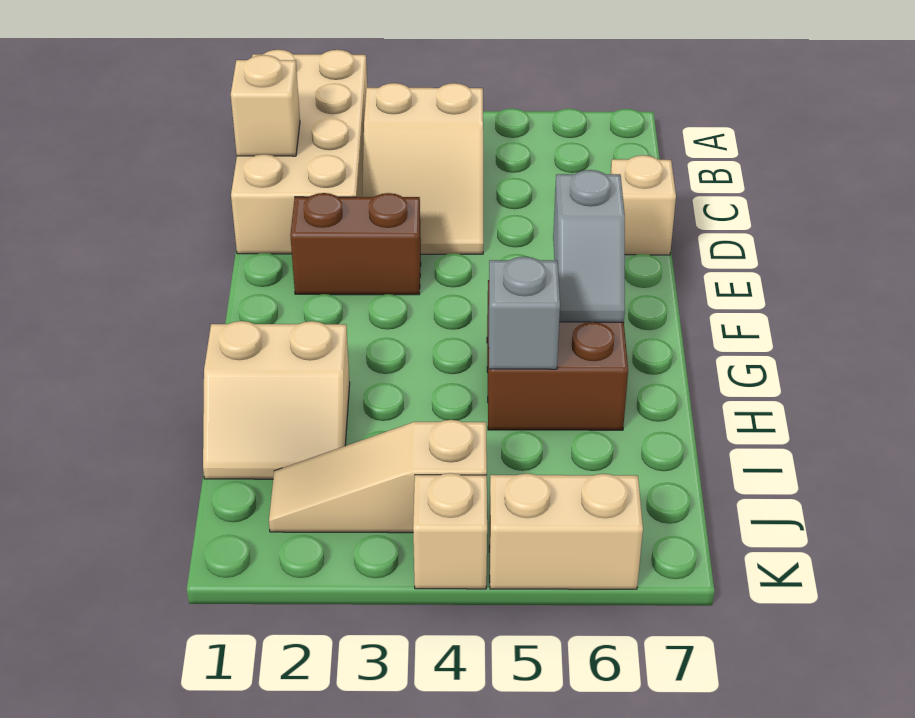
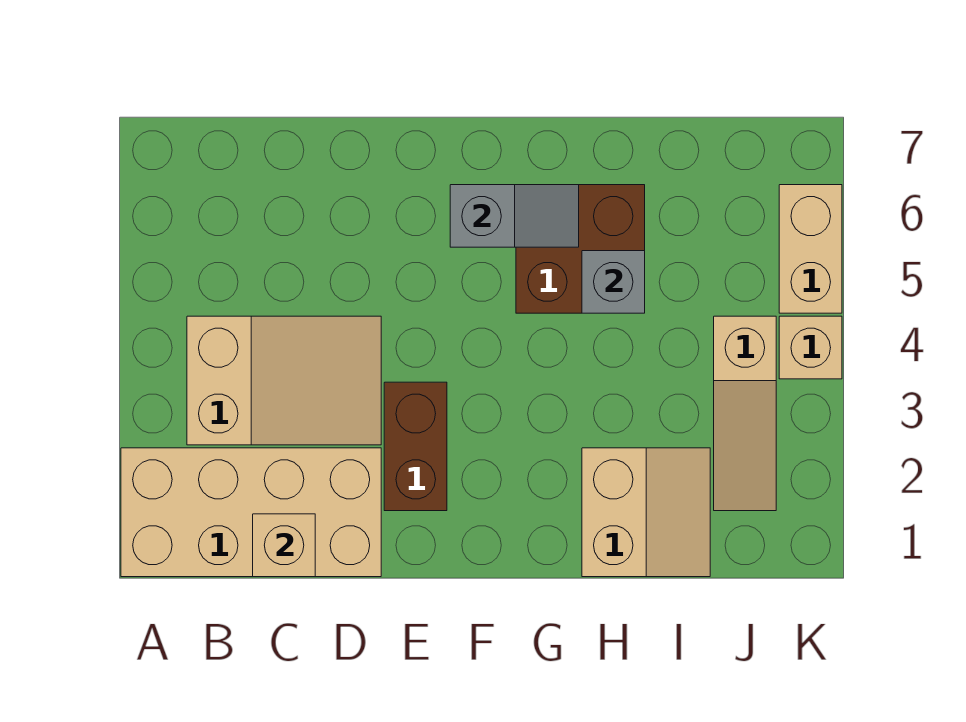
tan brick D7 level 1 -> none

